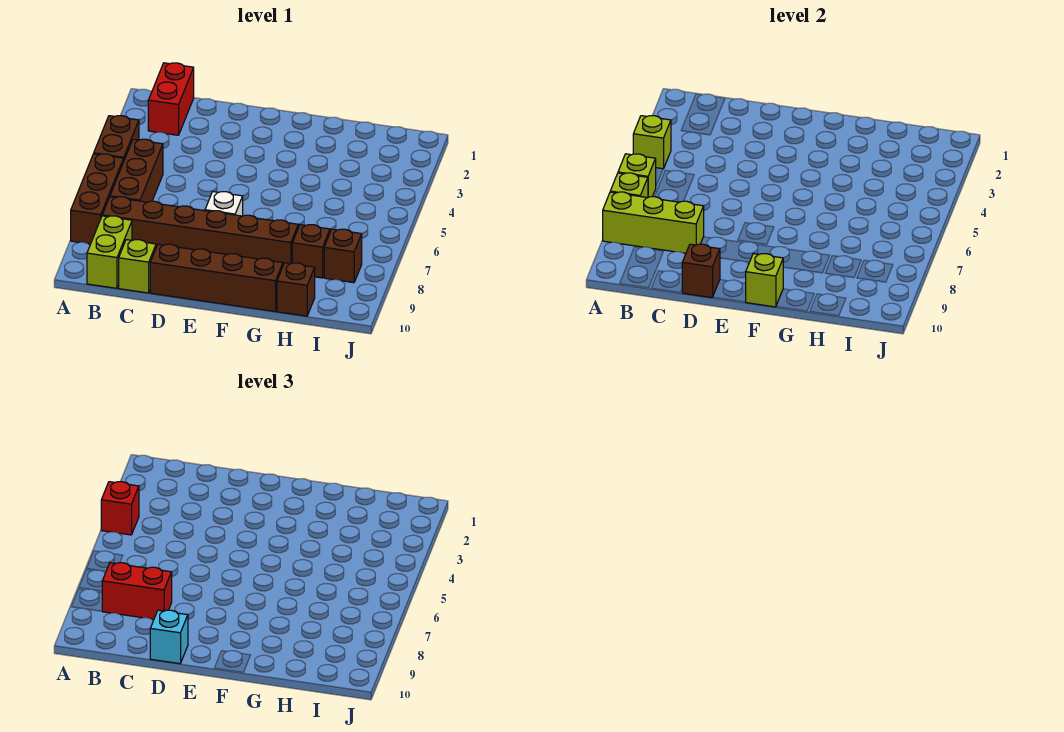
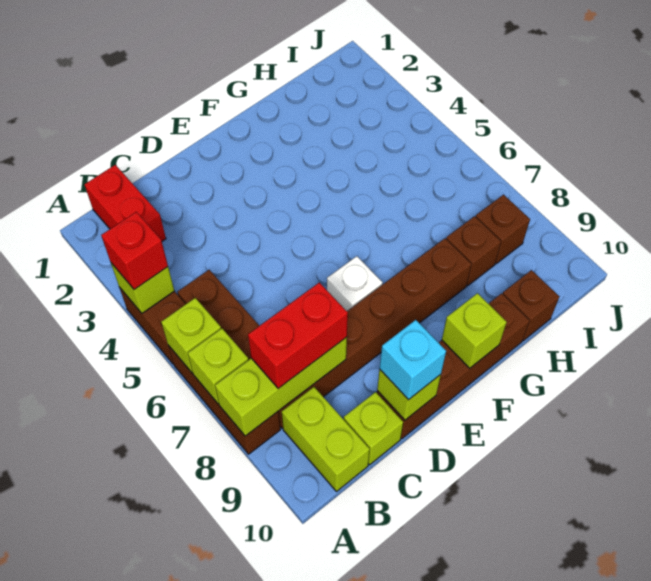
brown brick D10 level 2 -> lime brick D10 level 2

